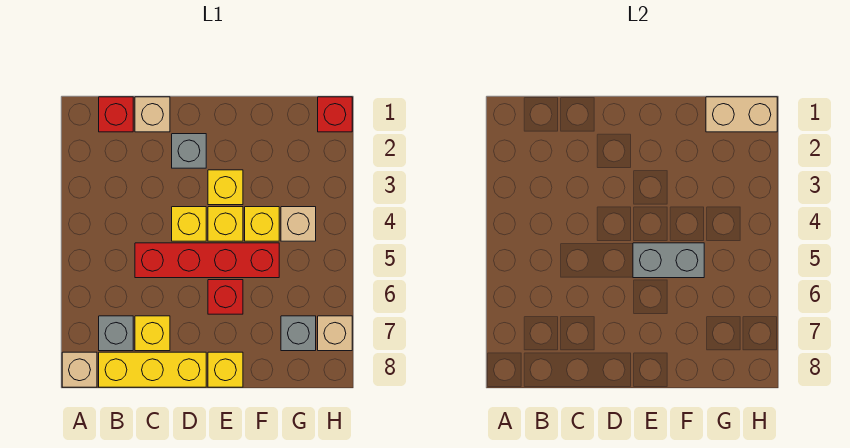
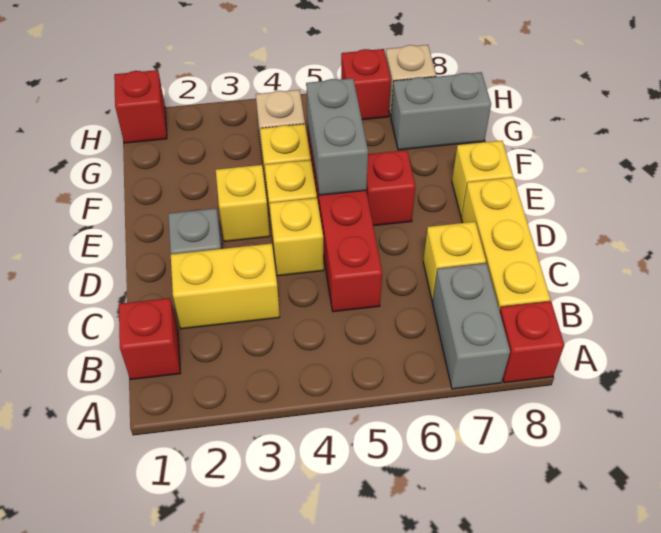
tan brick A8 level 1 -> red brick A8 level 1
grey brick B7 level 1 -> grey brick A7:B7 level 1
tan brick C1 level 1 -> none
none -> yellow brick C2:C3 level 1
tan brick G1:H1 level 2 -> none
grey brick G7 level 1 -> grey brick G7:G8 level 1
none -> red brick H6 level 1

